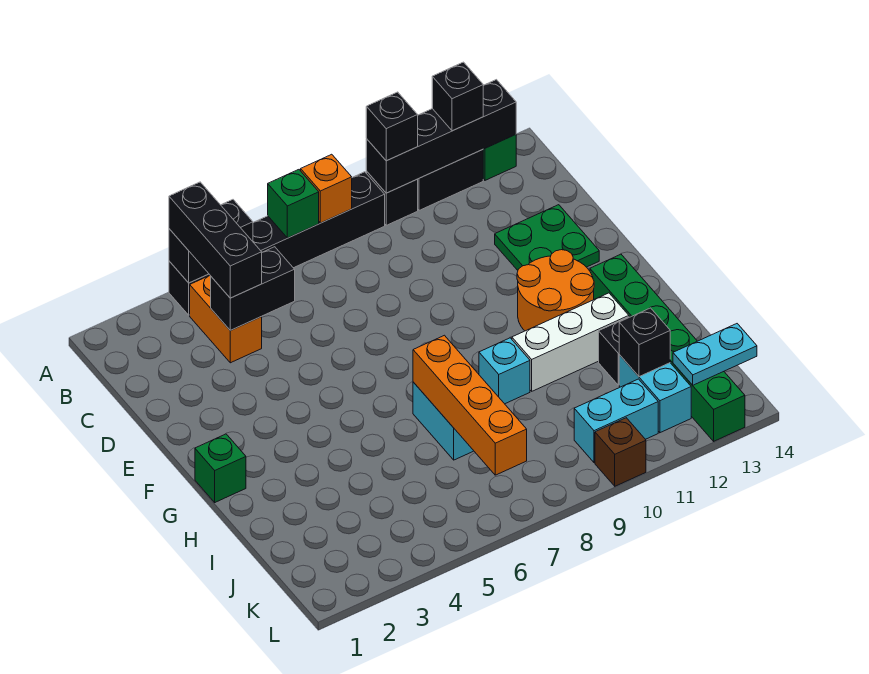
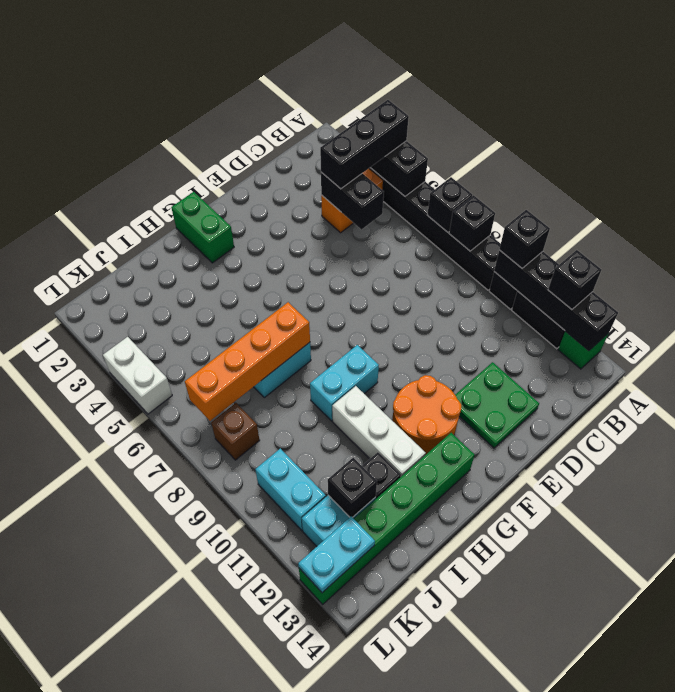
green brick A7 level 2 -> black brick A7 level 2
orange brick A8 level 2 -> black brick A8 level 2
green brick G1 level 1 -> green brick G1:G2 level 1
cyan brick H9 level 1 -> cyan brick G9:H9 level 1
cyan plate K13:K14 level 2 -> cyan plate K13:L13 level 2
none -> white brick L4:L5 level 1
brown brick L10 level 1 -> brown brick K8 level 1

